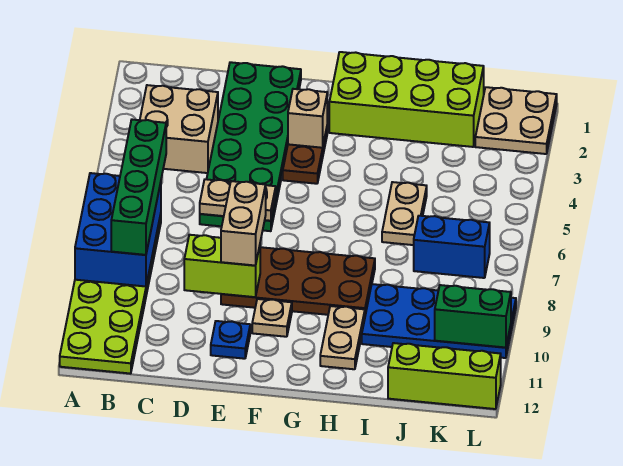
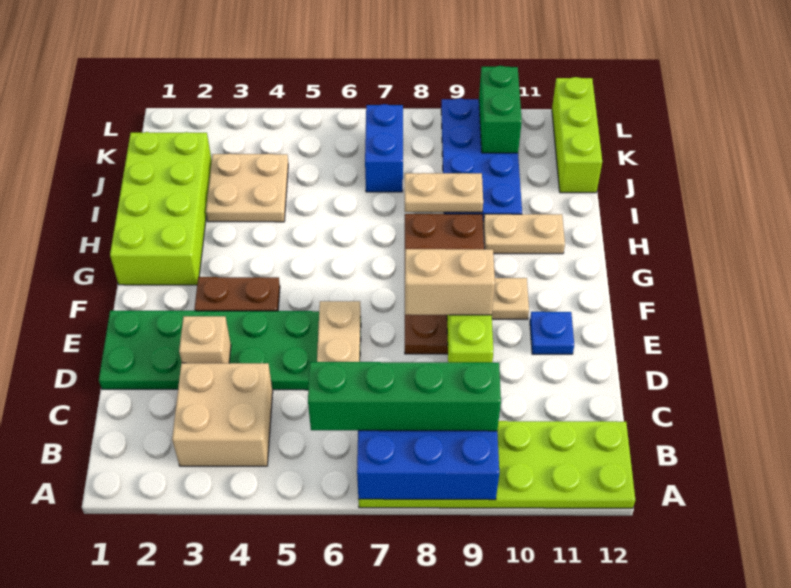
tan brick F3 level 2 -> tan brick D3 level 2
tan plate I5:I6 level 1 -> tan plate I8:I9 level 2
tan plate K1:L2 level 1 -> tan plate I3:J4 level 1

